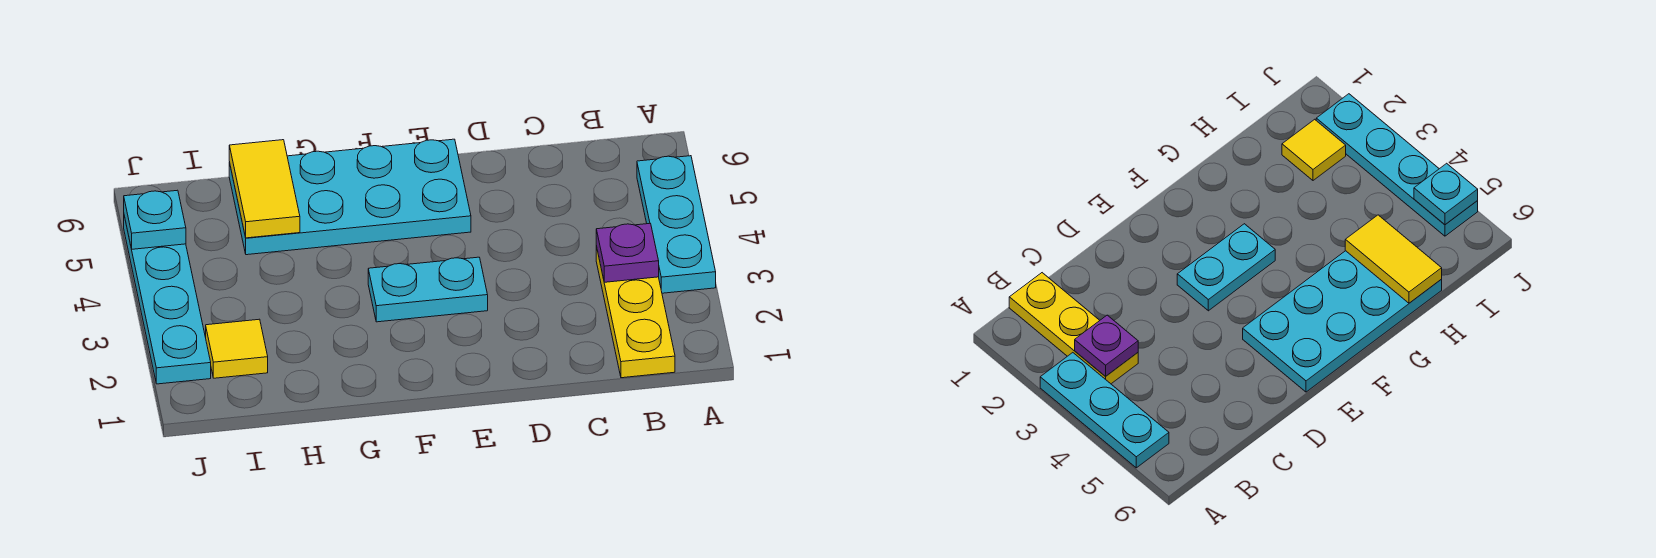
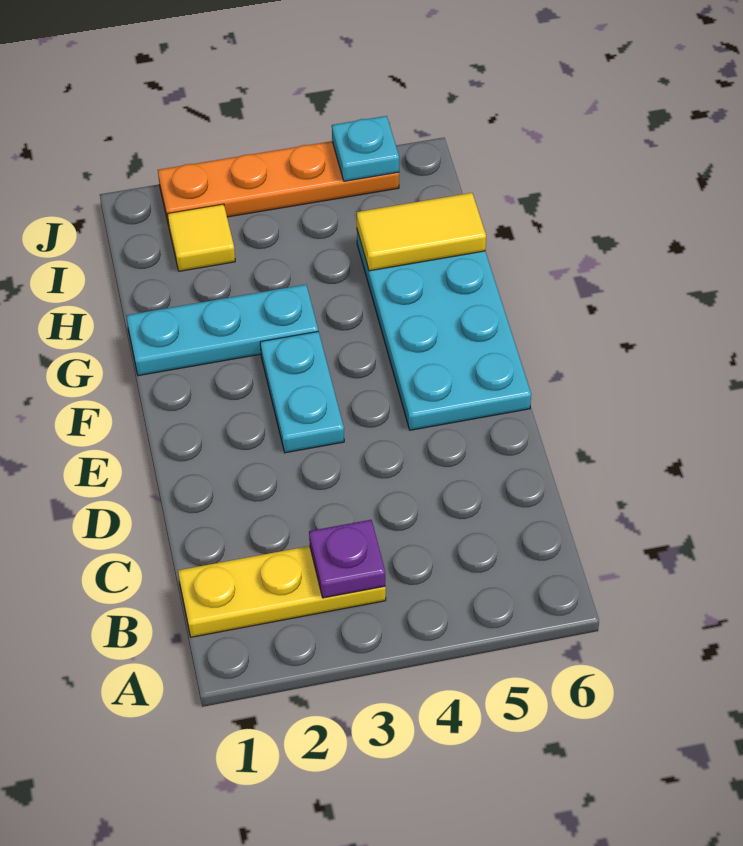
cyan plate A3:A5 level 1 -> cyan plate G1:G3 level 1
cyan plate J2:J5 level 1 -> orange plate J2:J5 level 1

